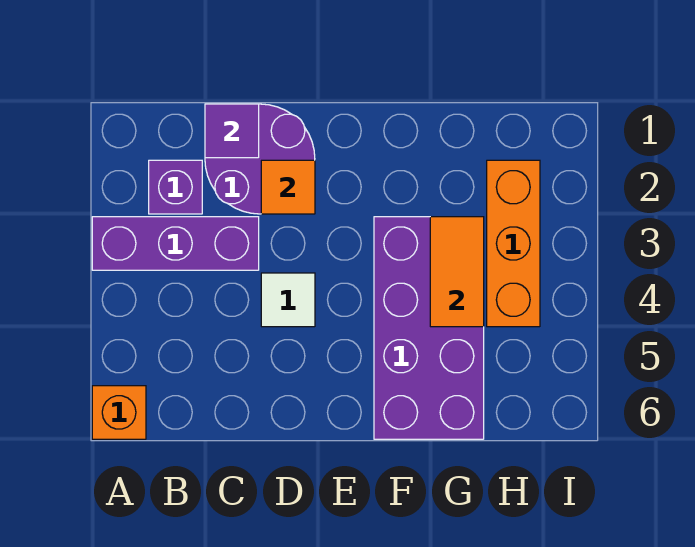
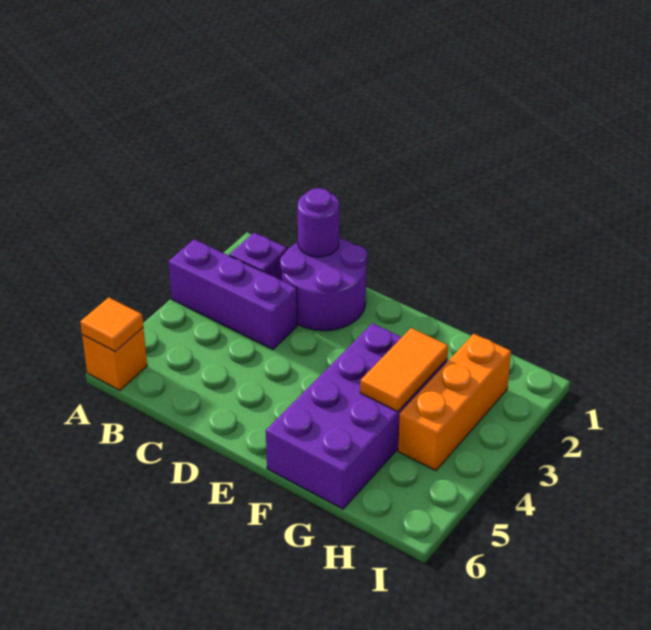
purple tile C1 level 2 -> purple round brick C1 level 2
orange tile D2 level 2 -> orange tile A6 level 2
white tile D4 level 1 -> none

